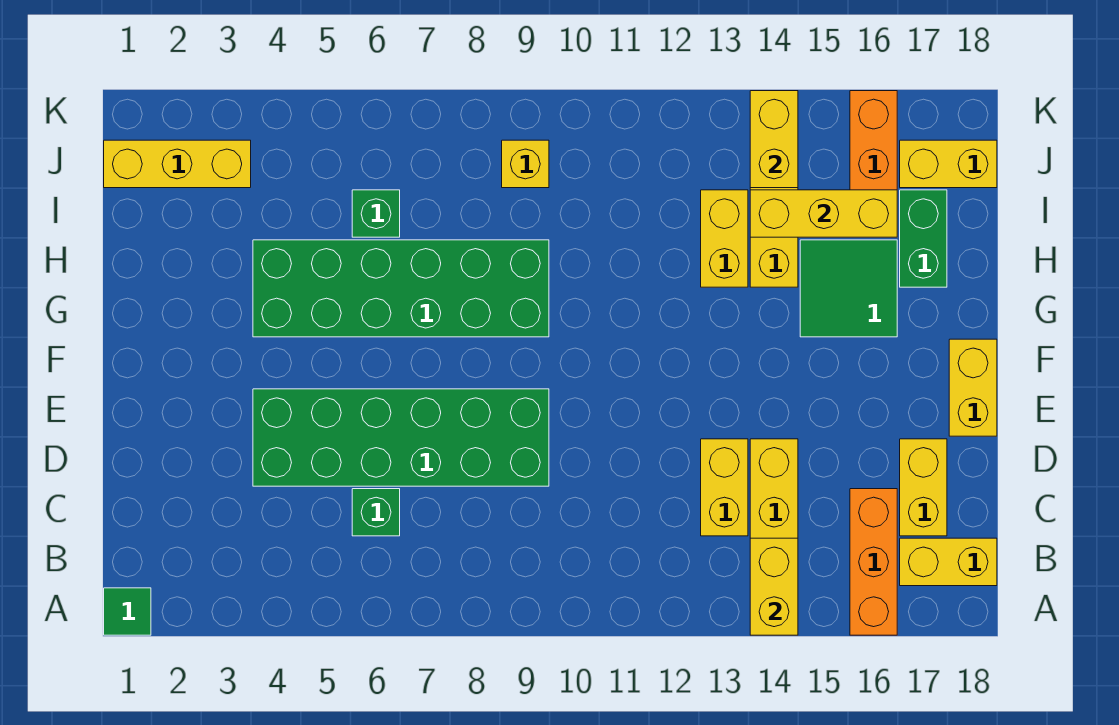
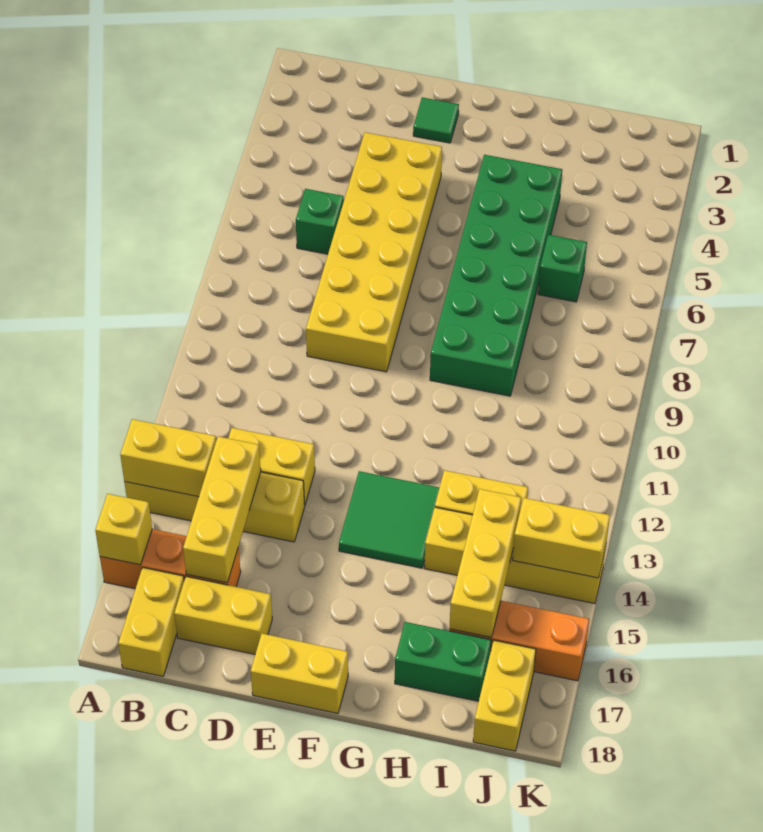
green tile A1 level 1 -> green tile E2 level 1
green brick D4:E9 level 1 -> yellow brick D4:E9 level 1
green tile G15:H16 level 1 -> green tile F13:G14 level 1
yellow brick J1:J3 level 1 -> yellow brick C14:C16 level 2
yellow brick J9 level 1 -> yellow brick A16 level 2

